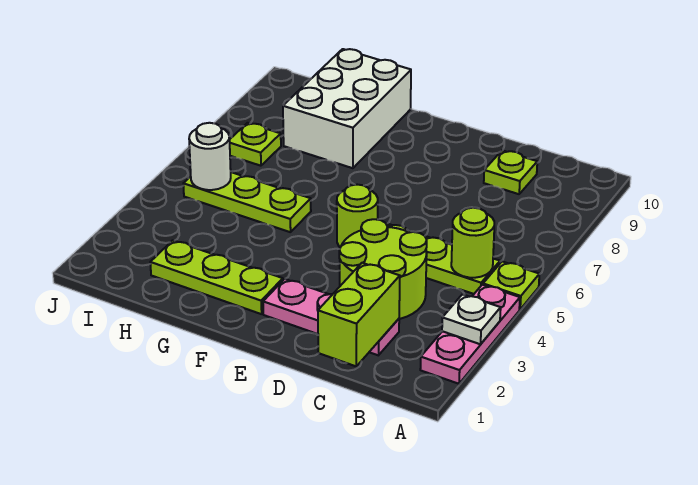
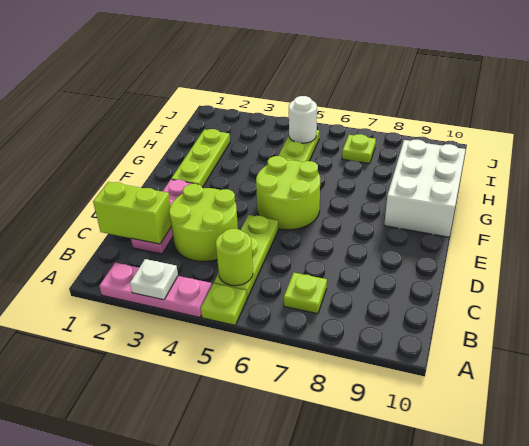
lime plate C9 level 1 -> lime plate B7 level 1
lime round brick E5 level 1 -> lime round brick E5:F6 level 1
white brick G8:H10 level 1 -> white brick F9:H10 level 1

